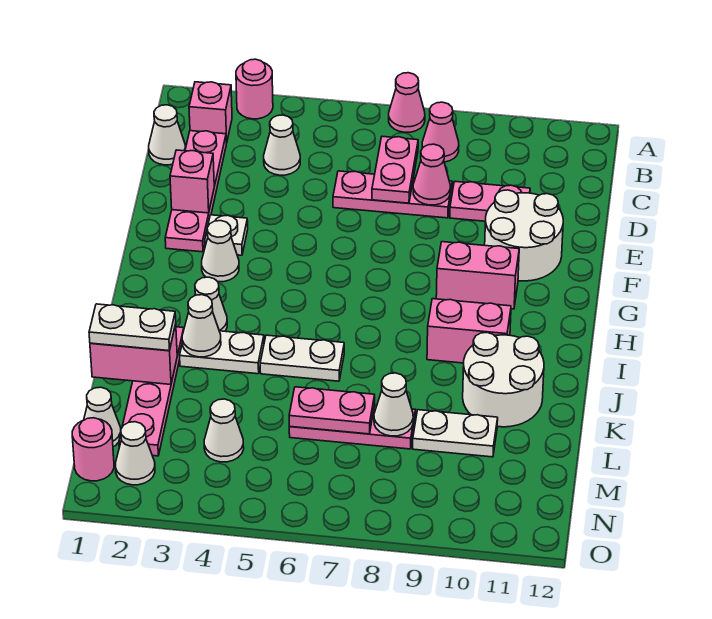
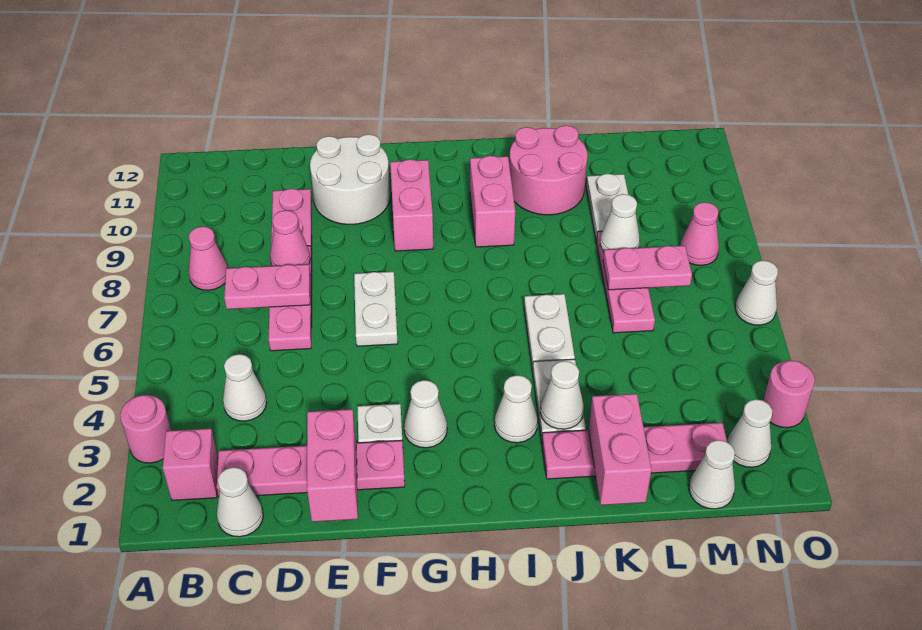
pink cone A7 level 1 -> pink cone N8 level 1
pink brick E2 level 2 -> pink brick E1:E2 level 2
white round brick J10:K11 level 1 -> pink round brick J10:K11 level 1
white plate K1:K2 level 3 -> white plate F6:F7 level 1
pink plate L6:L7 level 2 -> pink plate L7:M7 level 2
white cone M4 level 1 -> white cone O6 level 1
pink round brick N1 level 1 -> pink round brick O3 level 1

